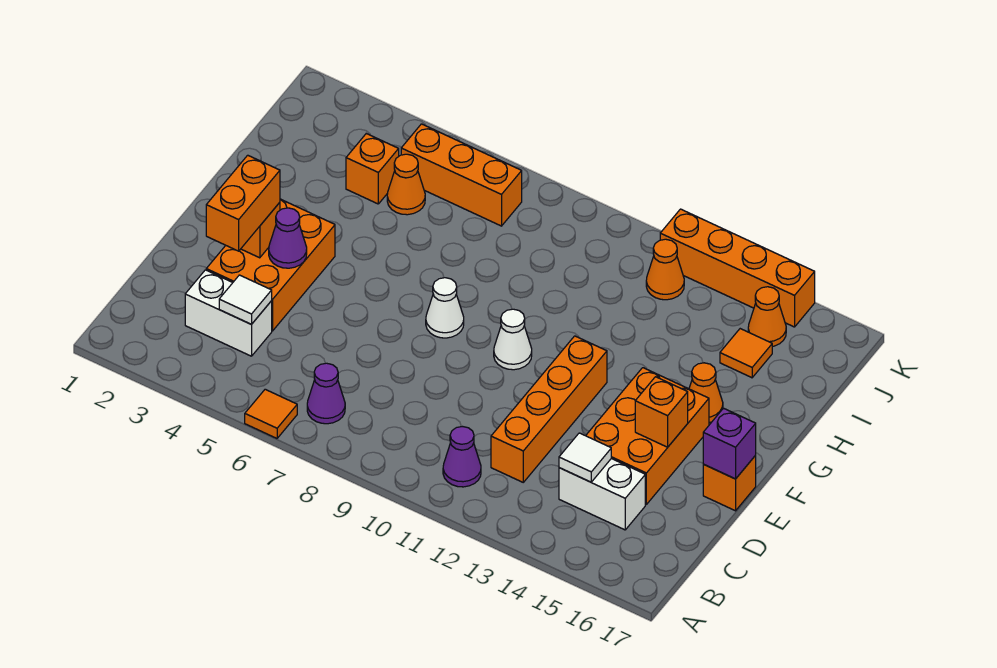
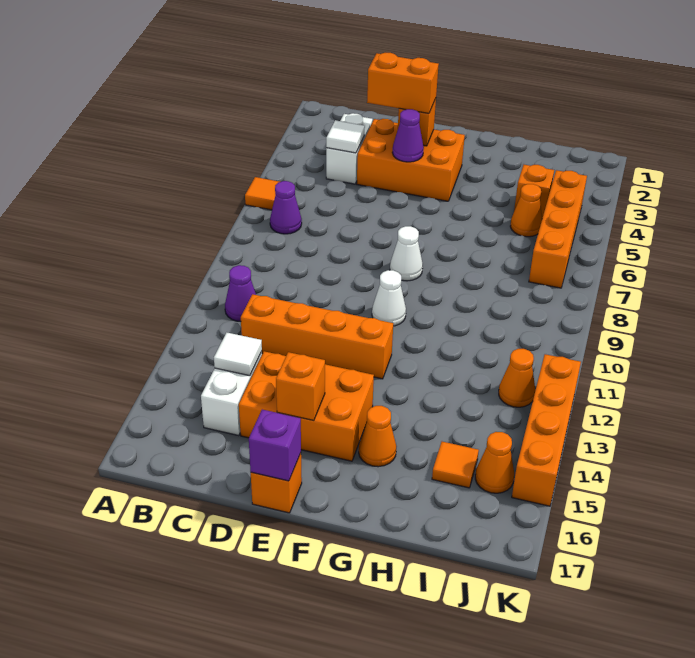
orange brick J5:J7 level 1 -> orange brick J4:J7 level 1

